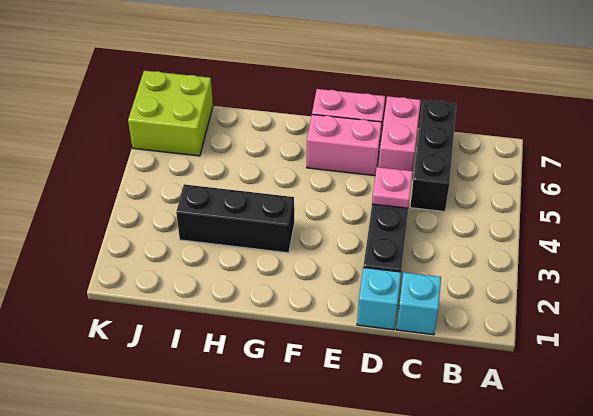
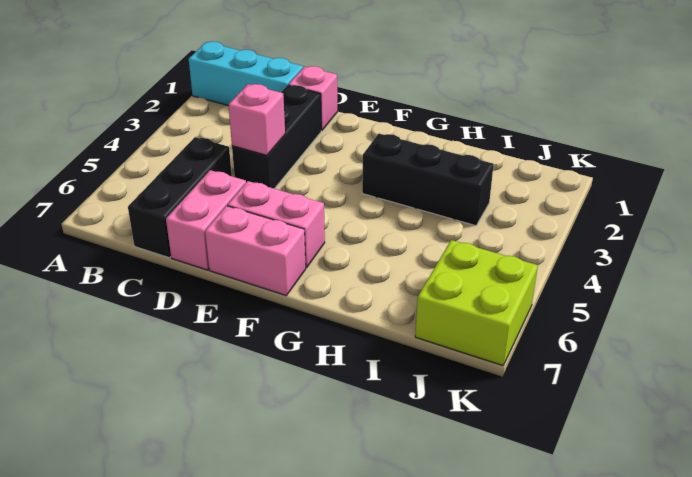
cyan brick C1 level 1 -> cyan brick A1:C1 level 1
cyan brick D1 level 1 -> pink brick D1 level 1
pink plate D4 level 2 -> pink brick D4 level 2

